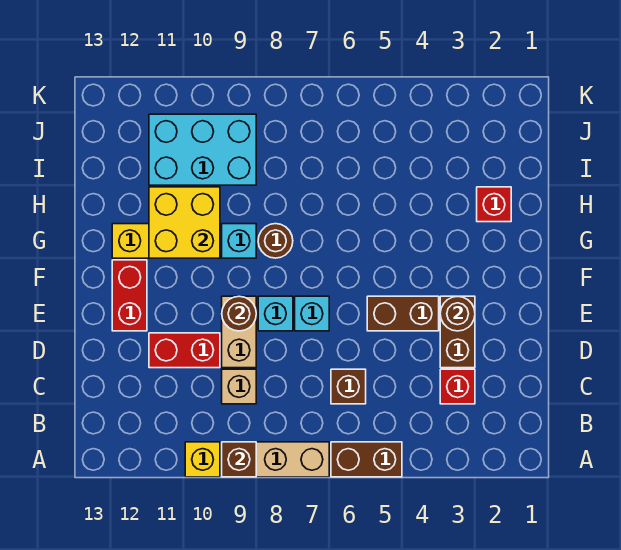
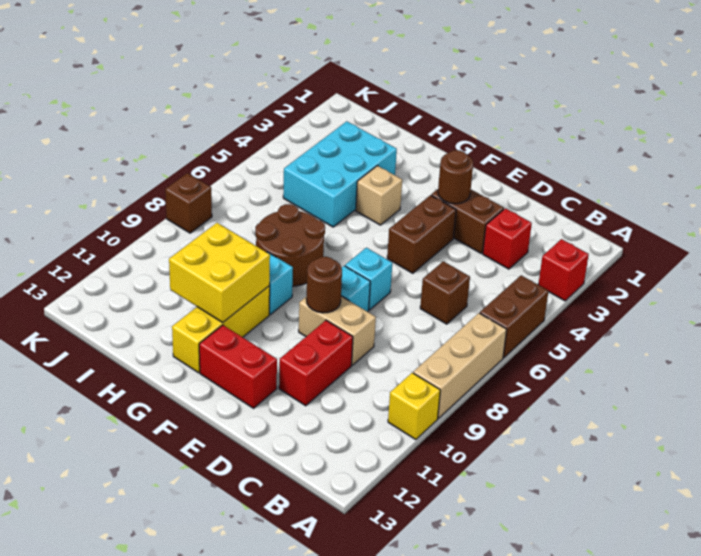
brown brick A9 level 2 -> brown brick K8 level 1
tan brick C9 level 1 -> tan brick G4 level 1
brown round brick G8 level 1 -> brown round brick G7:H8 level 1
red brick H2 level 1 -> red brick A3 level 1
cyan brick I9:J11 level 1 -> cyan brick H3:I5 level 1

